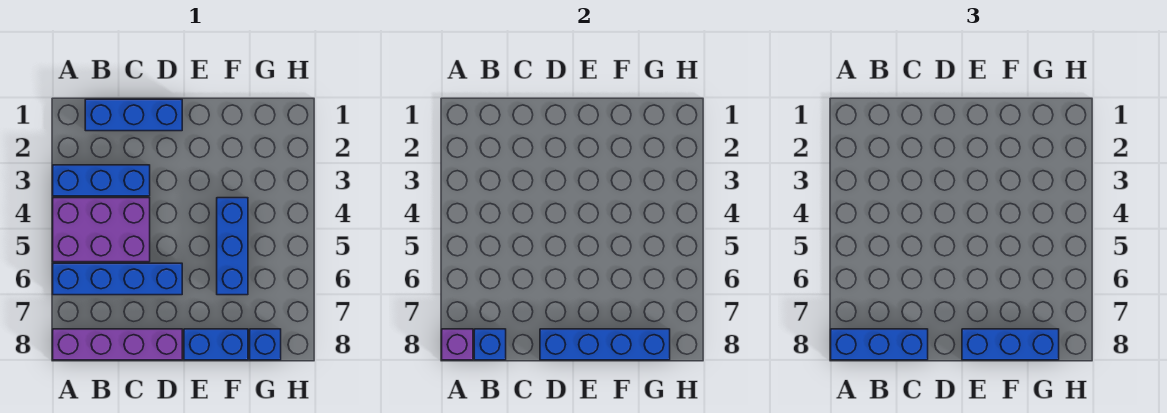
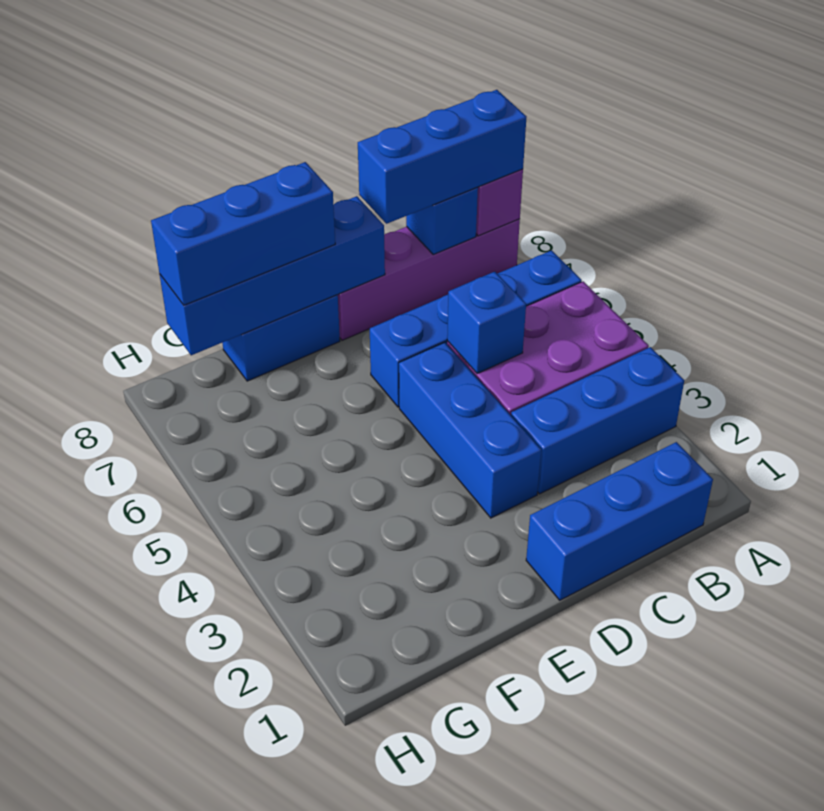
blue brick F4:F6 level 1 -> blue brick D3:D5 level 1
blue brick G8 level 1 -> blue brick C5 level 2

